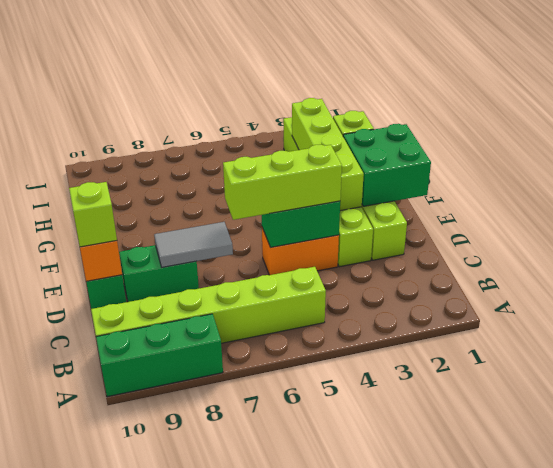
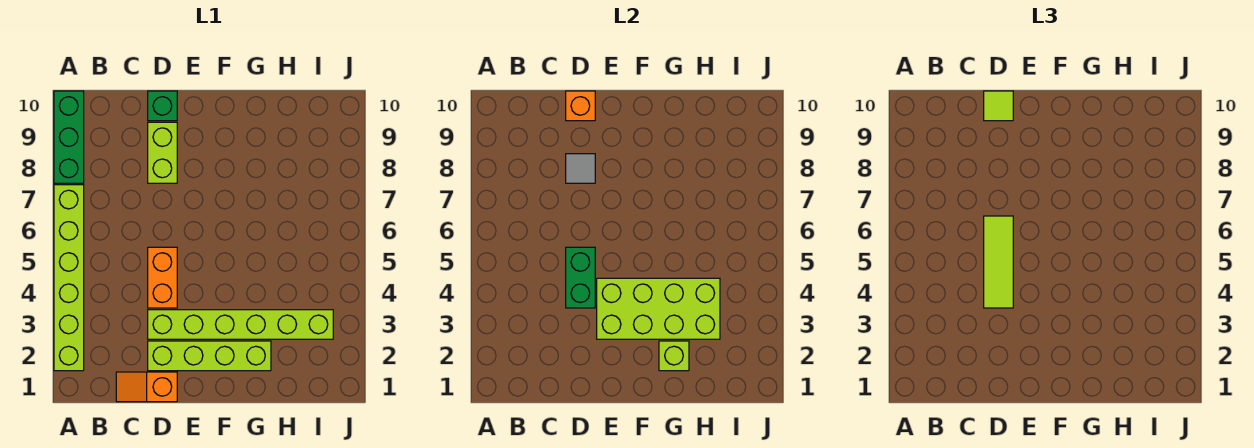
lime brick B5:B10 level 1 -> lime brick A2:A7 level 1
none -> orange slope C1:D1 level 1 top D
lime brick D4:D6 level 3 -> lime tile D4:D6 level 3
grey tile D7:D8 level 2 -> grey tile D8 level 2
green brick D8:D9 level 1 -> lime brick D8:D9 level 1
lime brick D10 level 3 -> lime tile D10 level 3
green brick E1:F2 level 2 -> none
lime brick E3:H3 level 2 -> lime brick E3:H4 level 2

